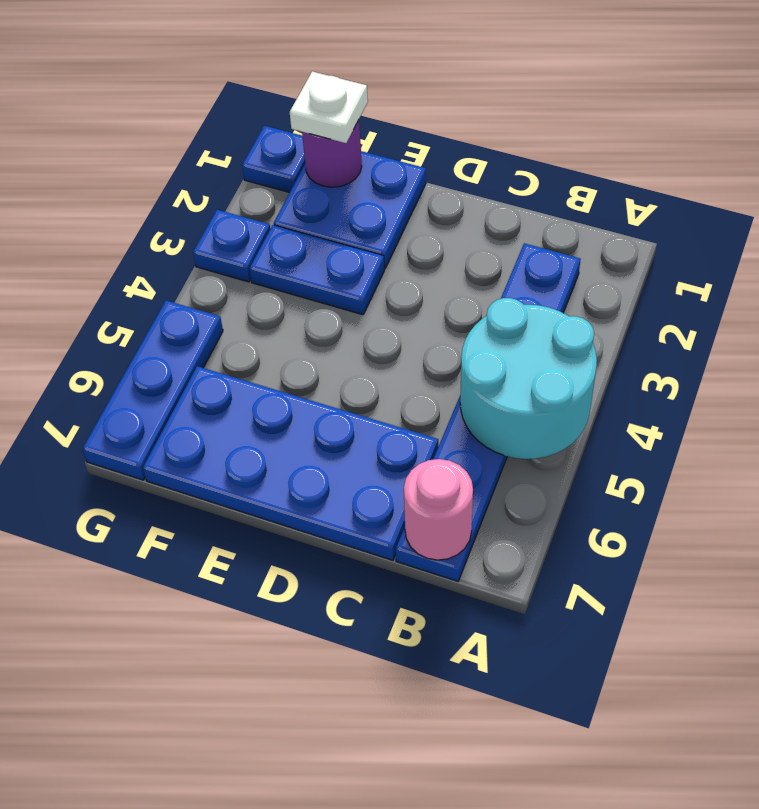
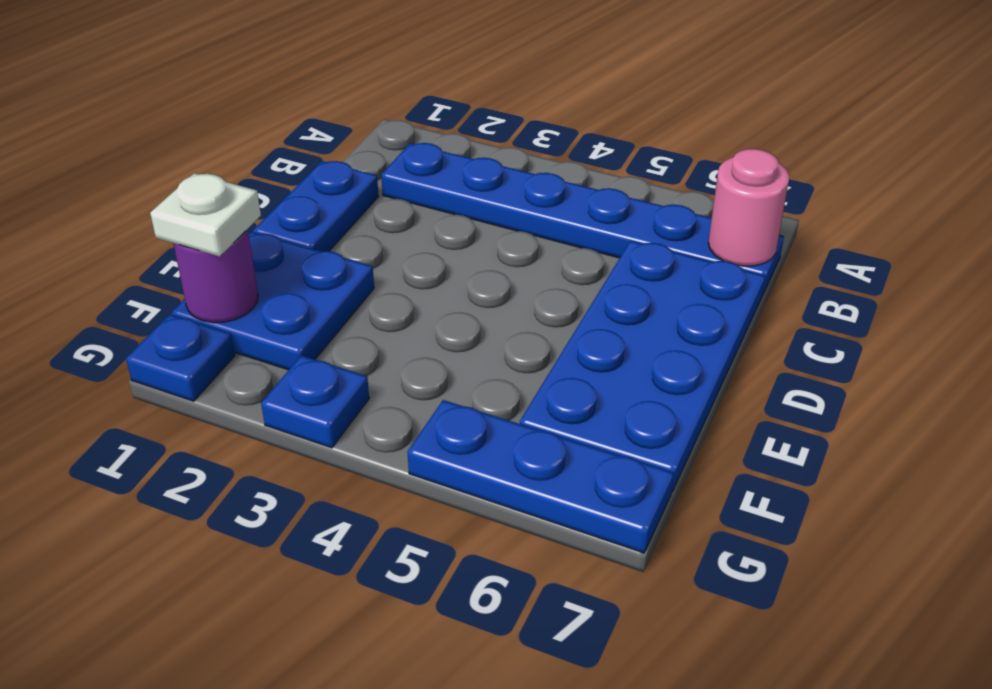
cyan round brick A4:B5 level 2 -> none
blue plate E3:F3 level 1 -> blue plate C1:D1 level 1

